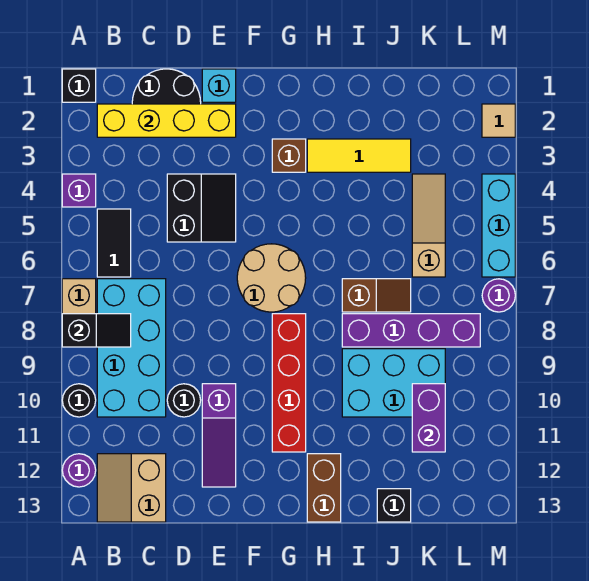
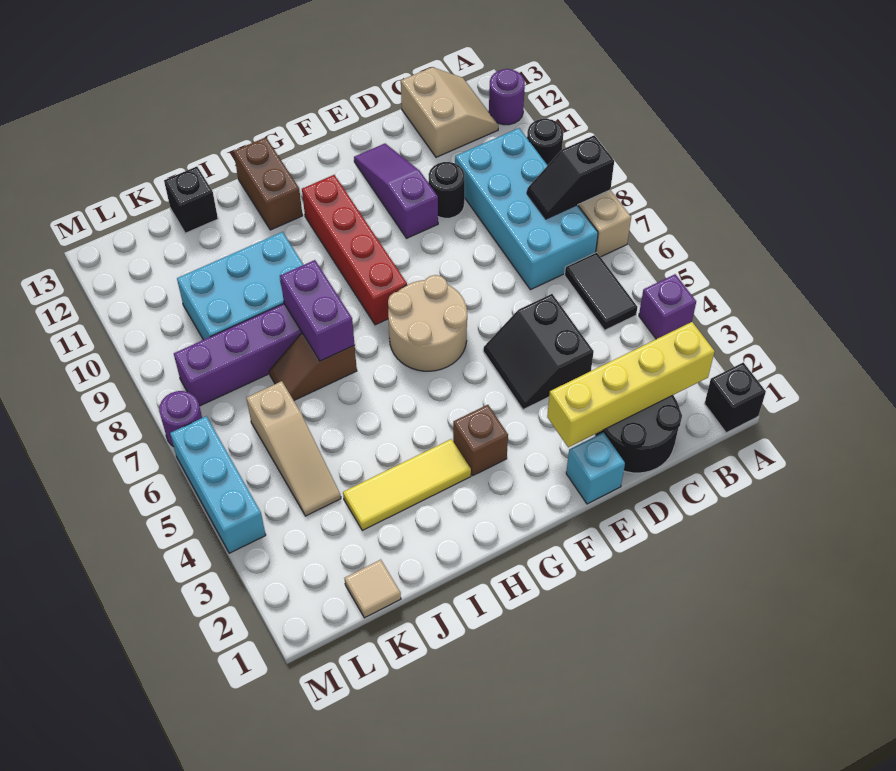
purple brick K10:K11 level 2 -> purple brick I7:I8 level 2
tan tile M2 level 1 -> tan tile K1 level 1

